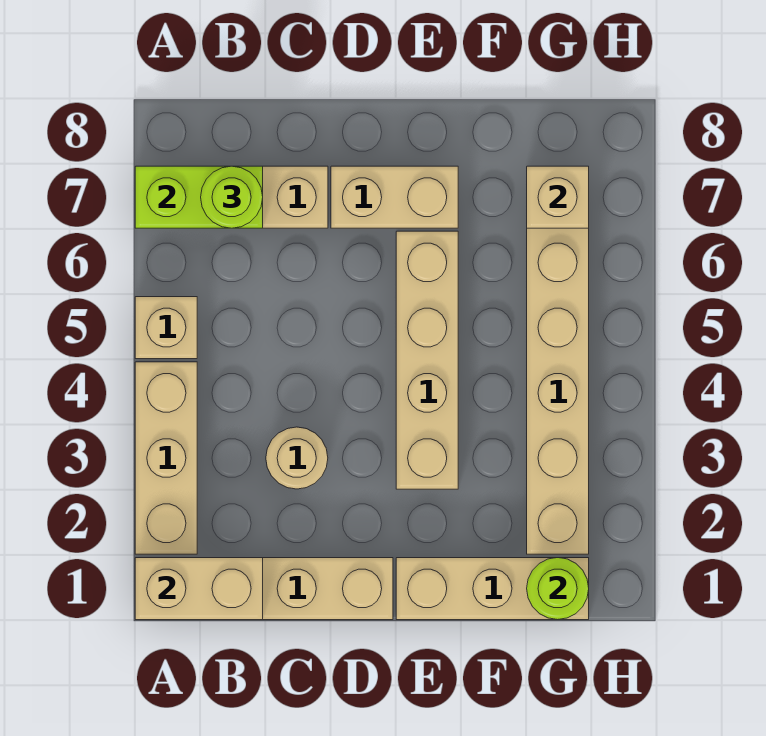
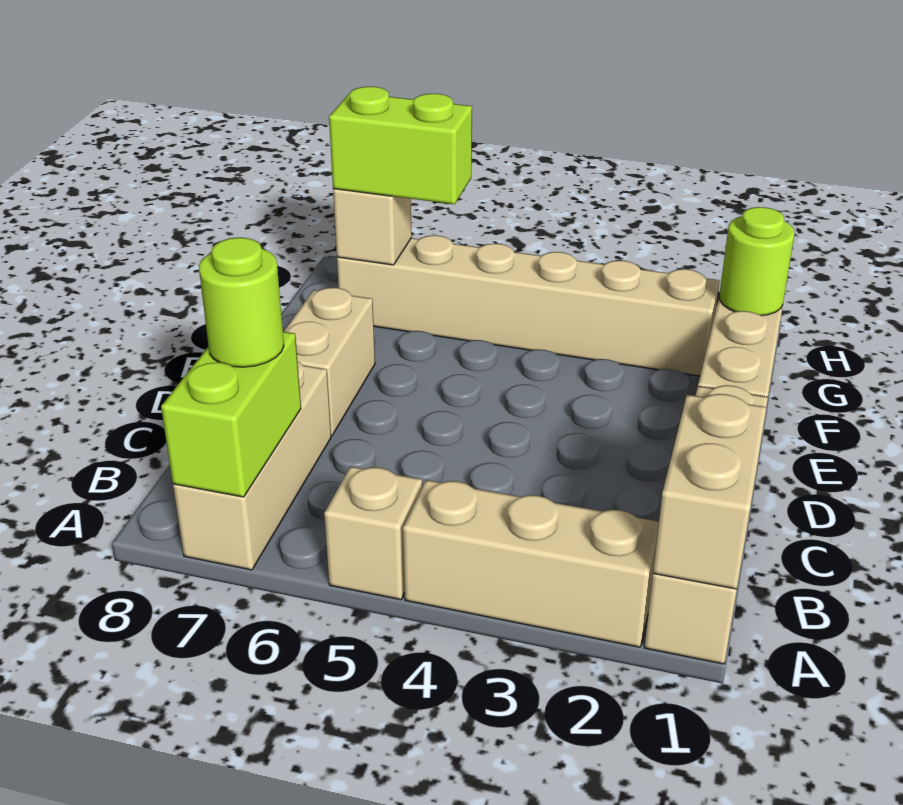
tan round brick C3 level 1 -> none
tan brick E3:E6 level 1 -> none
none -> lime brick G6:G7 level 3

